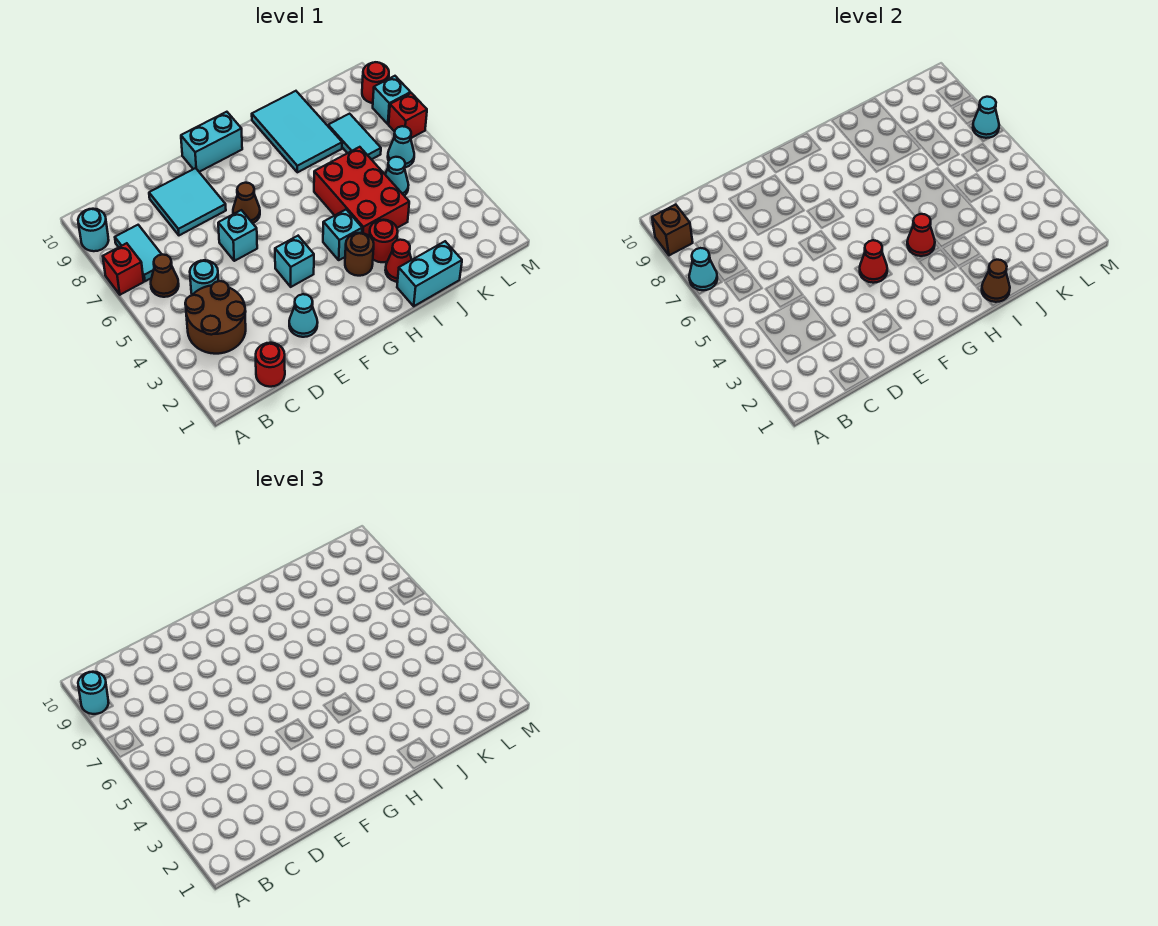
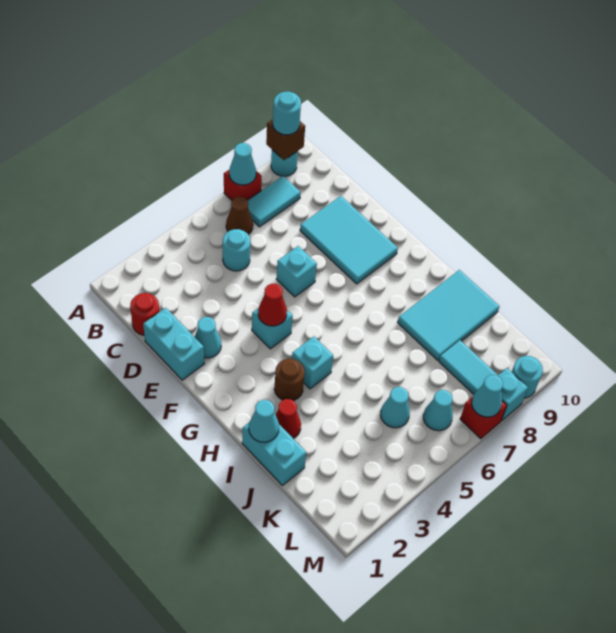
brown round brick B3:C4 level 1 -> none
cyan tile D8:E9 level 1 -> cyan tile D8:F9 level 1
brown cone F7 level 1 -> none
cyan brick F10:G10 level 1 -> cyan brick D1:E1 level 1
red cone H4 level 2 -> none
brown cone I1 level 2 -> cyan cone I1 level 2
red round brick I3 level 1 -> none
red brick I4:J6 level 1 -> none
cyan tile K7:K8 level 1 -> cyan tile K8:L8 level 1
red round brick M9 level 1 -> cyan round brick M9 level 1

